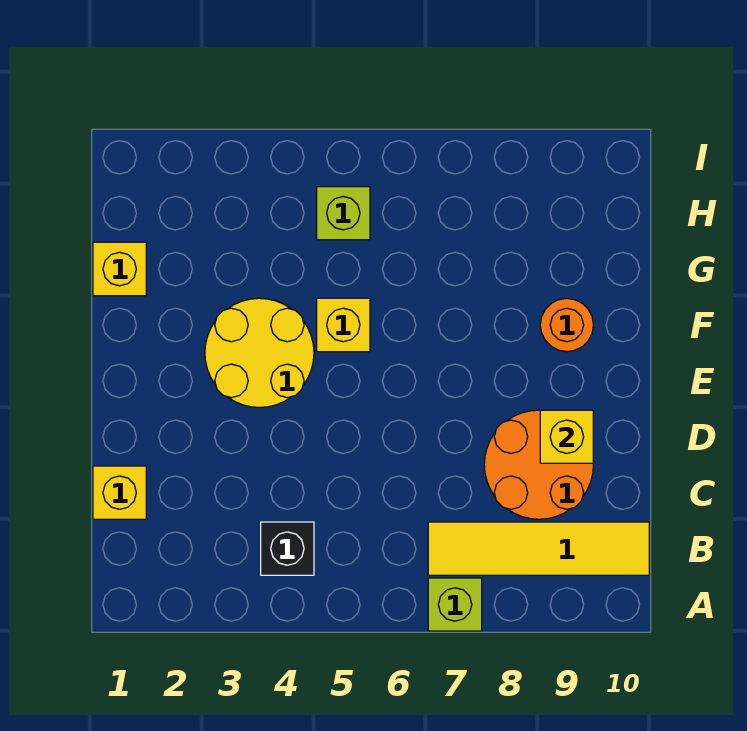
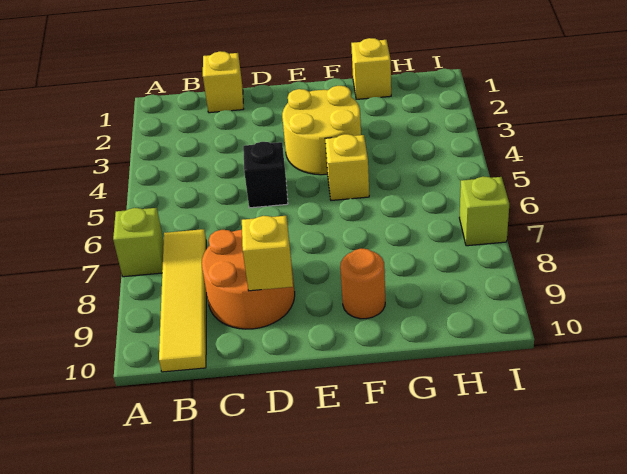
black brick B4 level 1 -> black brick D5 level 1
lime brick H5 level 1 -> lime brick I7 level 1

